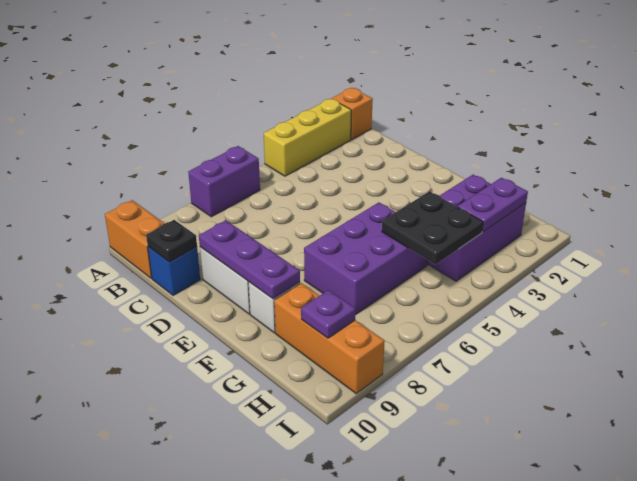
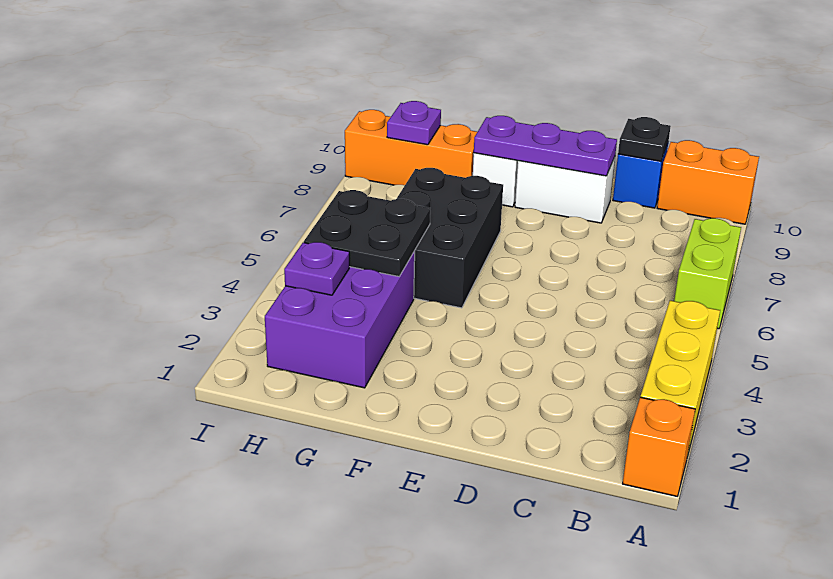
purple brick A6:A7 level 1 -> lime brick A6:A7 level 1
purple brick F5:G7 level 1 -> black brick F5:G7 level 1
purple plate H2:H3 level 2 -> purple plate H3 level 2

